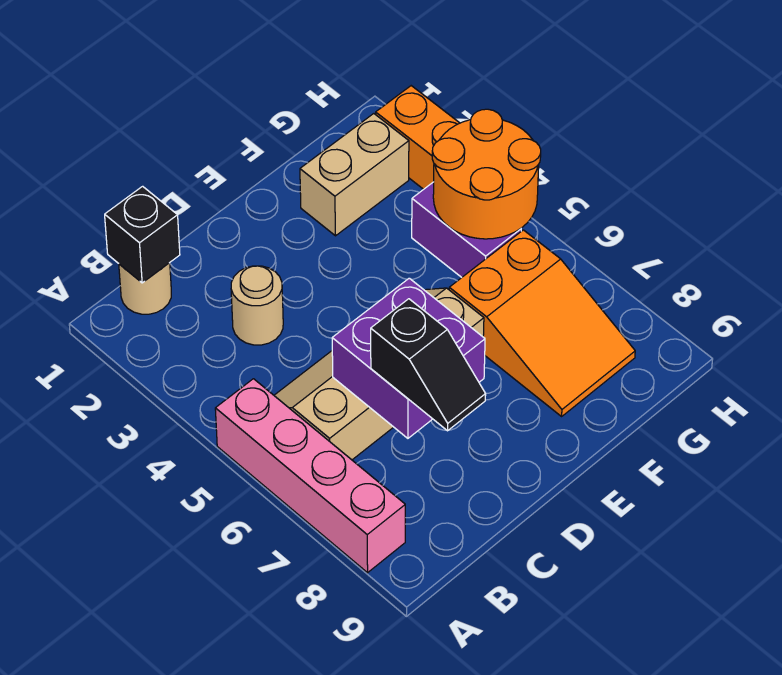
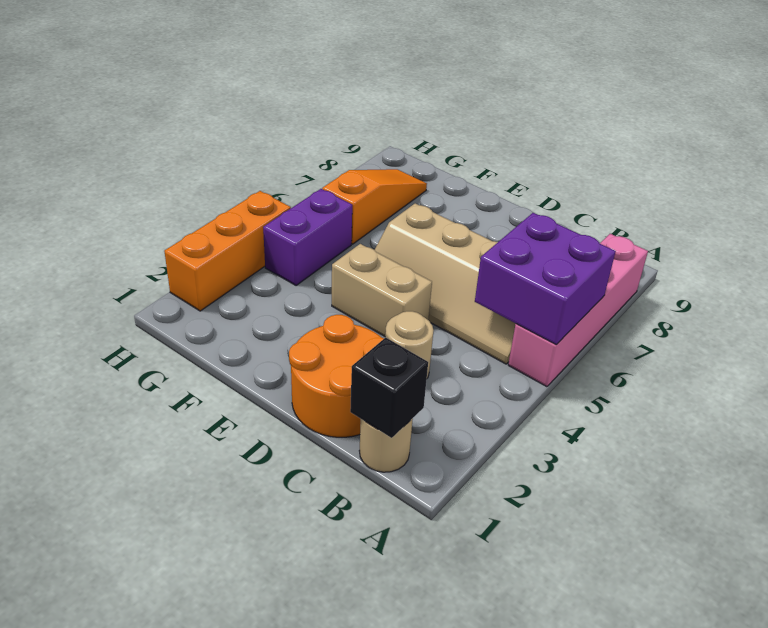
purple brick C6:D7 level 2 -> purple brick A5:B6 level 2
black slope C7:C8 level 3 top 7 -> none
tan brick F2:G2 level 1 -> tan brick D4:E4 level 1
orange slope F6:G8 level 1 top 6 -> orange slope G6:G8 level 1 top 6
orange round brick G4:H5 level 2 -> orange round brick C1:D2 level 1

